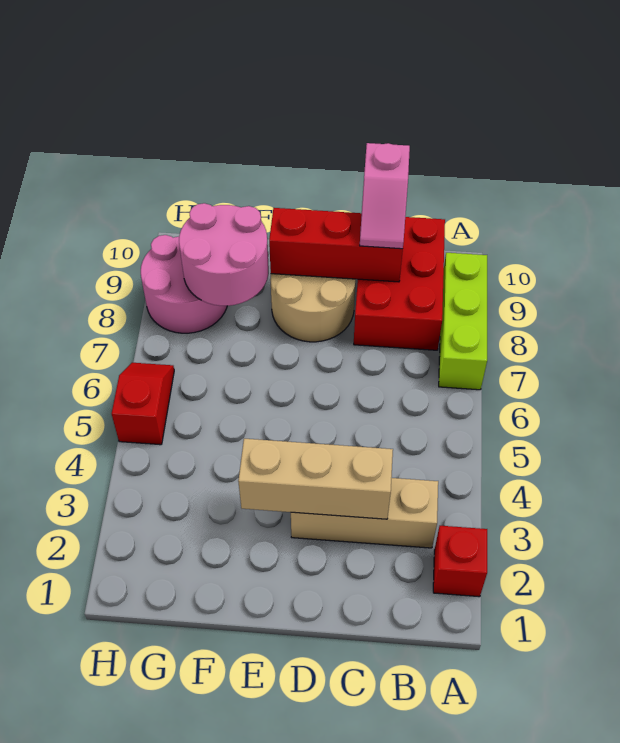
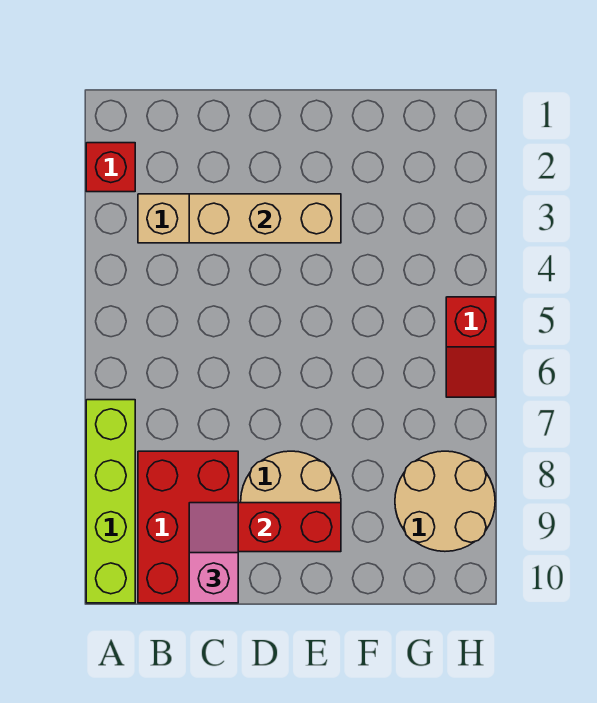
lime brick A7:A9 level 1 -> lime brick A7:A10 level 1
pink round brick F8:G9 level 2 -> none
pink round brick G8:H9 level 1 -> tan round brick G8:H9 level 1

